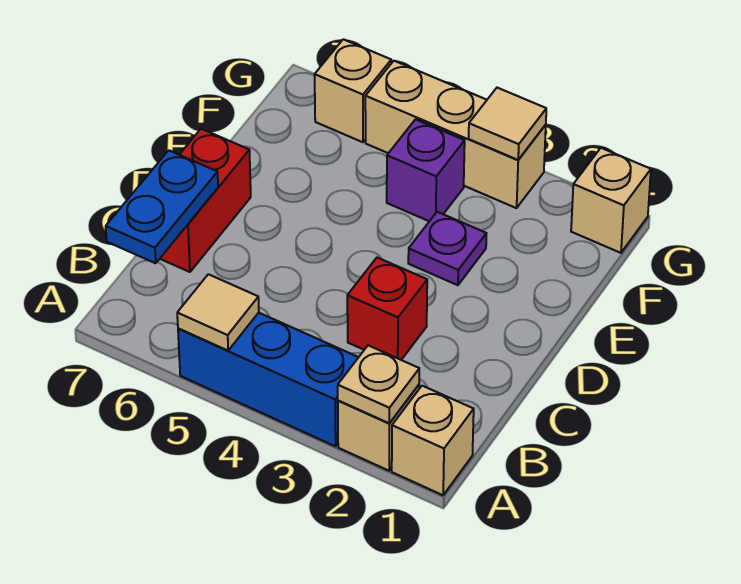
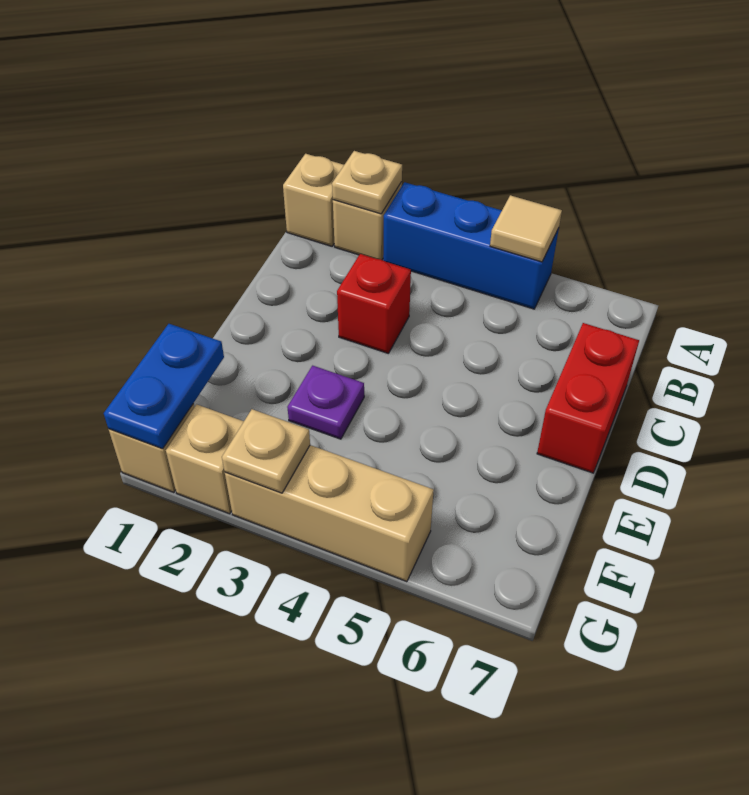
blue plate B7:C7 level 2 -> blue plate F1:G1 level 2
purple brick F4 level 1 -> none
tan tile G3 level 2 -> tan plate G3 level 2
tan brick G6 level 1 -> tan brick G2 level 1

